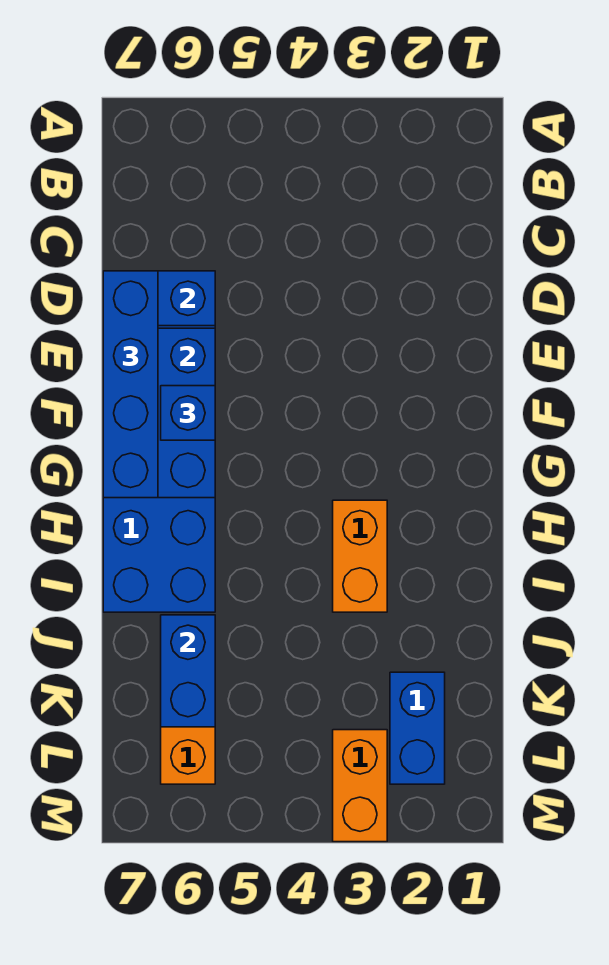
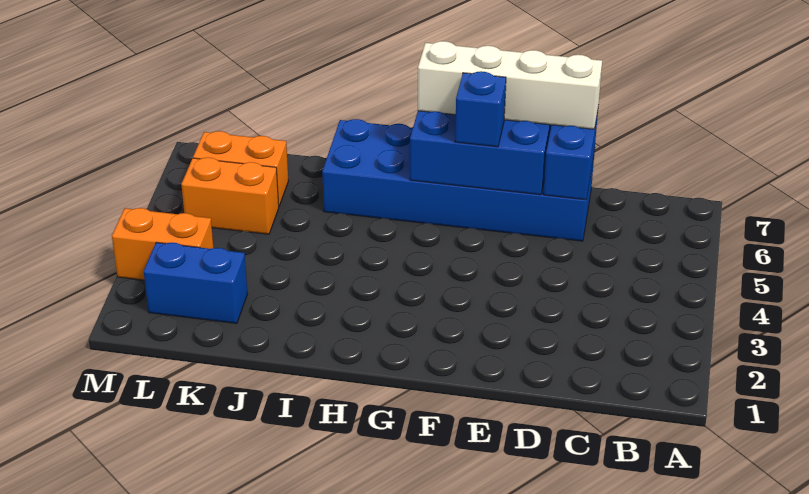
blue brick D7:G7 level 3 -> white brick D7:G7 level 3
orange brick H3:I3 level 1 -> orange brick K5:L5 level 1
blue brick J6:K6 level 2 -> none

